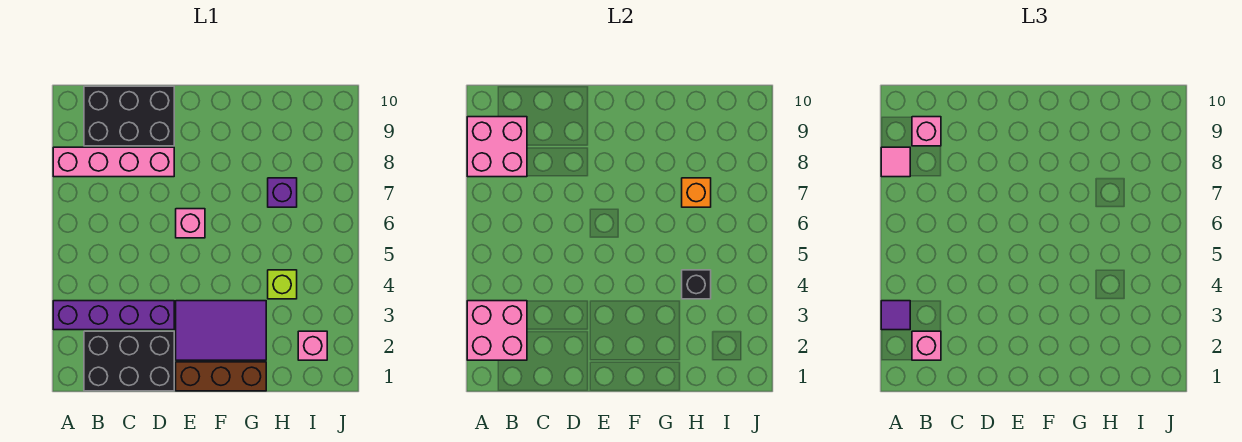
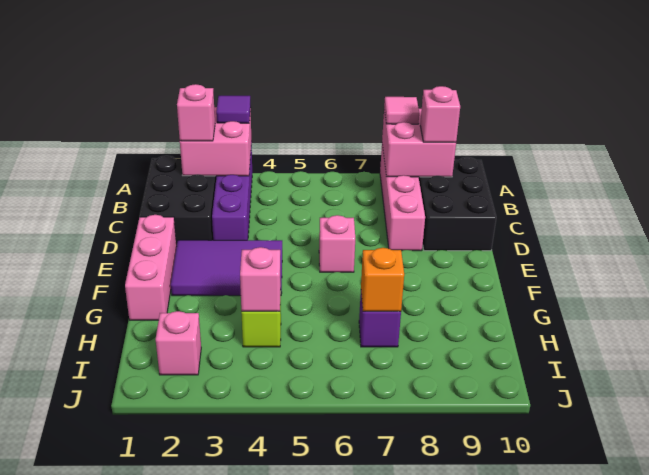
brown brick E1:G1 level 1 -> pink brick E1:G1 level 1
purple tile E2:G3 level 1 -> purple tile E2:F4 level 1
black brick H4 level 2 -> pink brick H4 level 2

